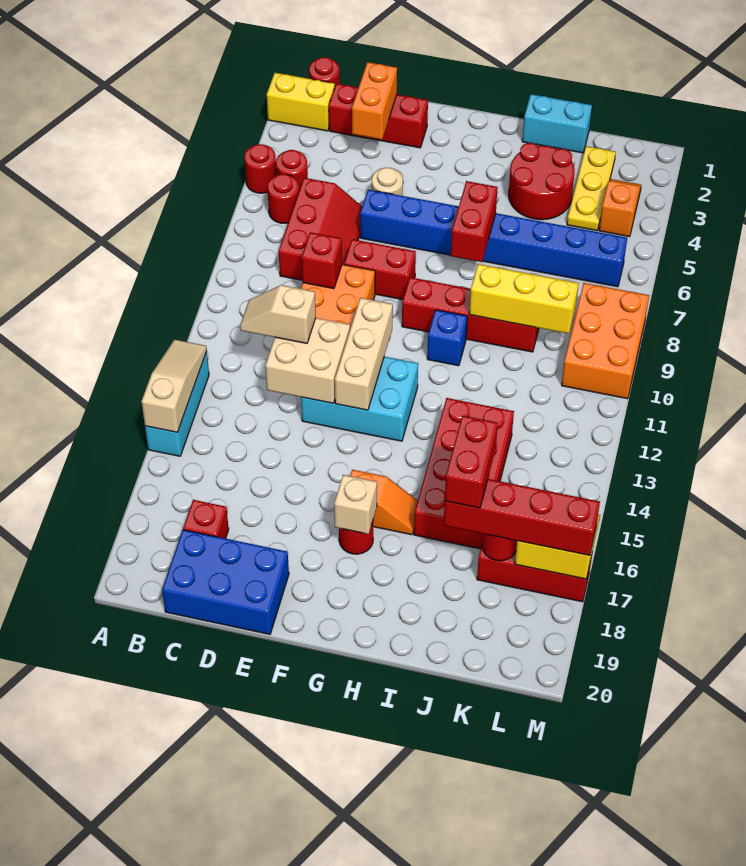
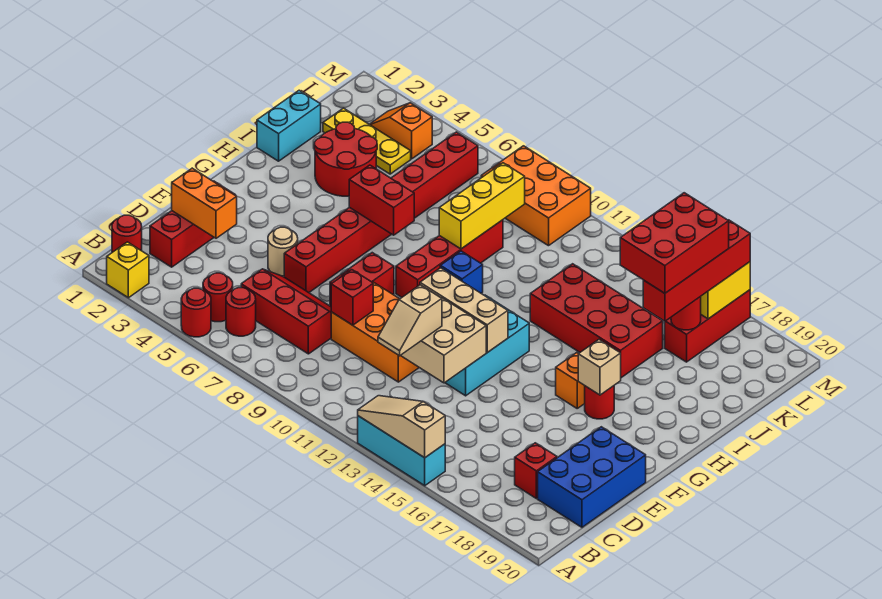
yellow brick A2:B2 level 1 -> yellow brick A2 level 1
blue brick E6:L6 level 1 -> red brick E6:L6 level 1
red brick J16:J17 level 4 -> red brick J16:L17 level 4

